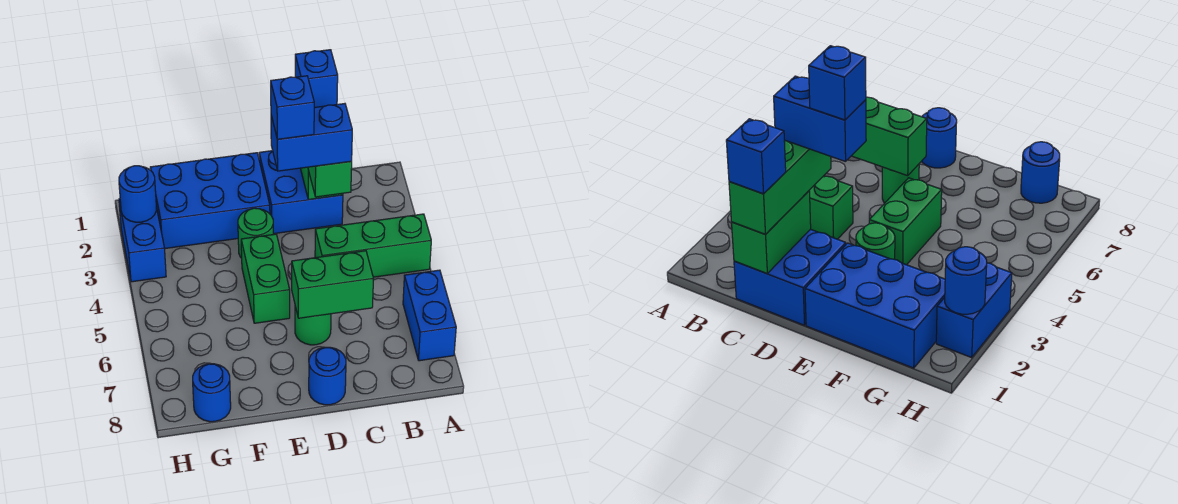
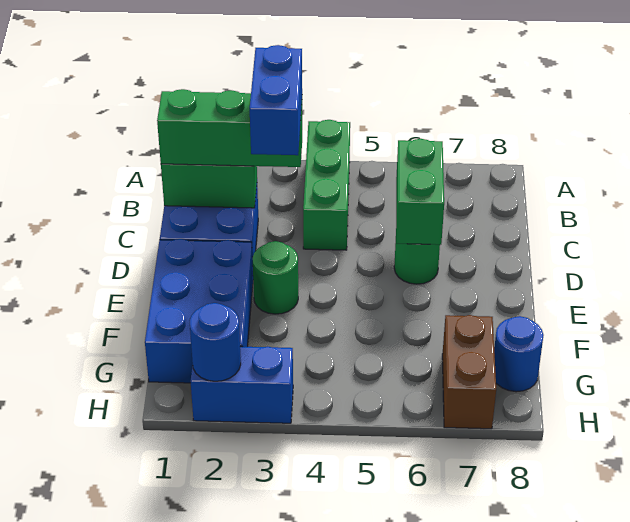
blue brick A6:A7 level 1 -> none
blue brick C1 level 4 -> none
blue brick D3 level 5 -> none
blue round brick D8 level 1 -> none
green brick E4:E5 level 1 -> none
none -> brown brick G7:H7 level 1

